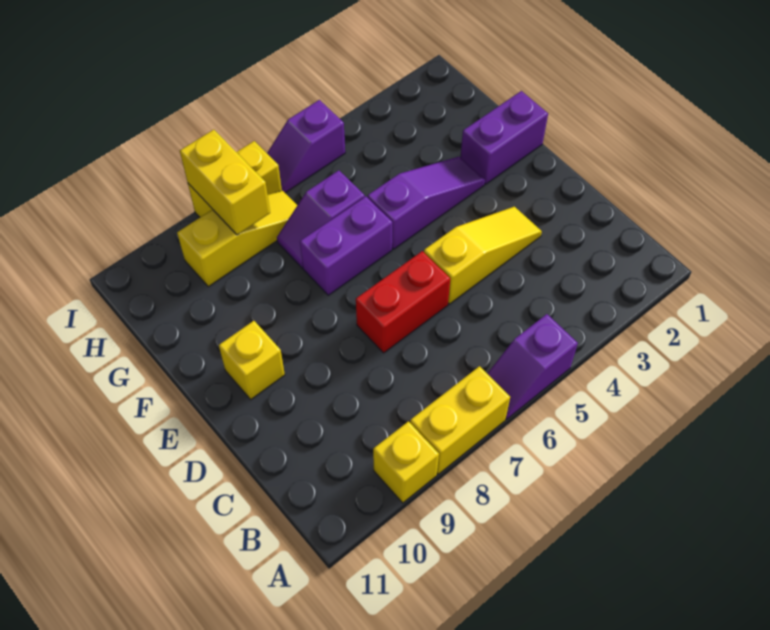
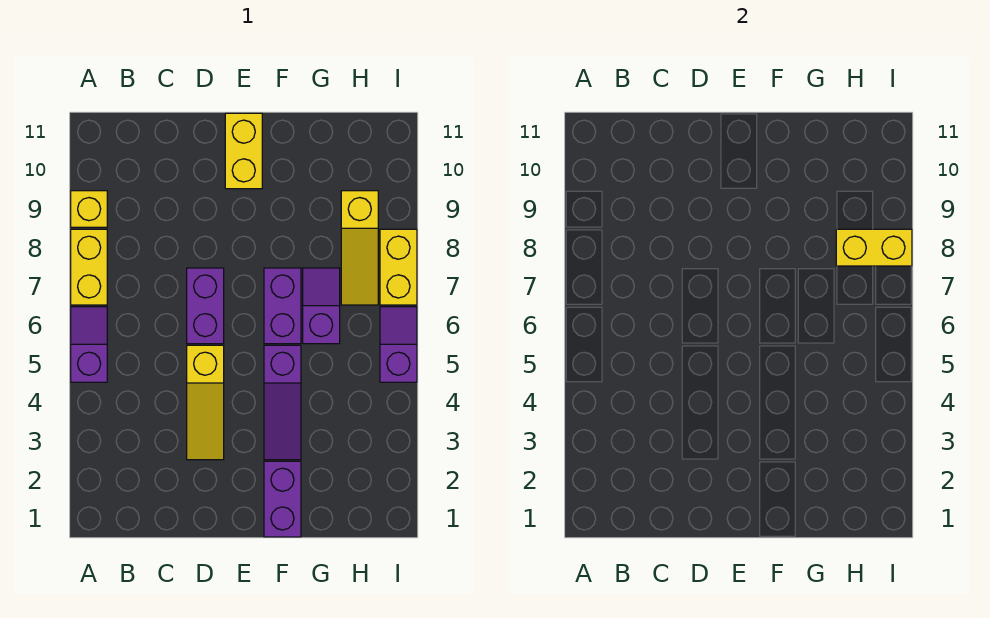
red brick D6:D7 level 1 -> purple brick D6:D7 level 1
yellow brick E10 level 1 -> yellow brick E10:E11 level 1

